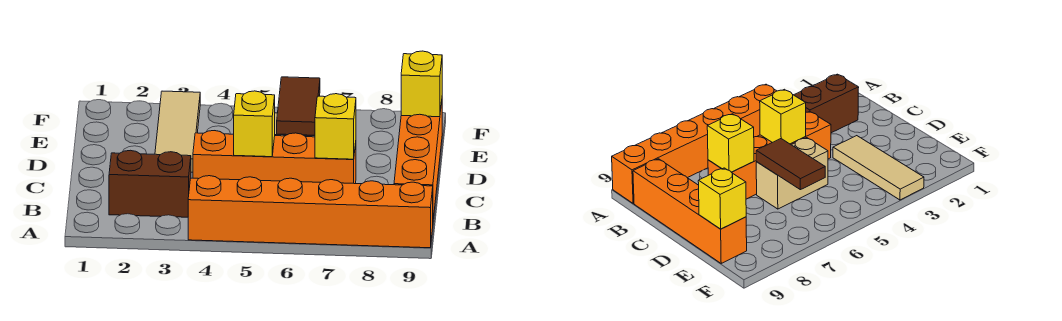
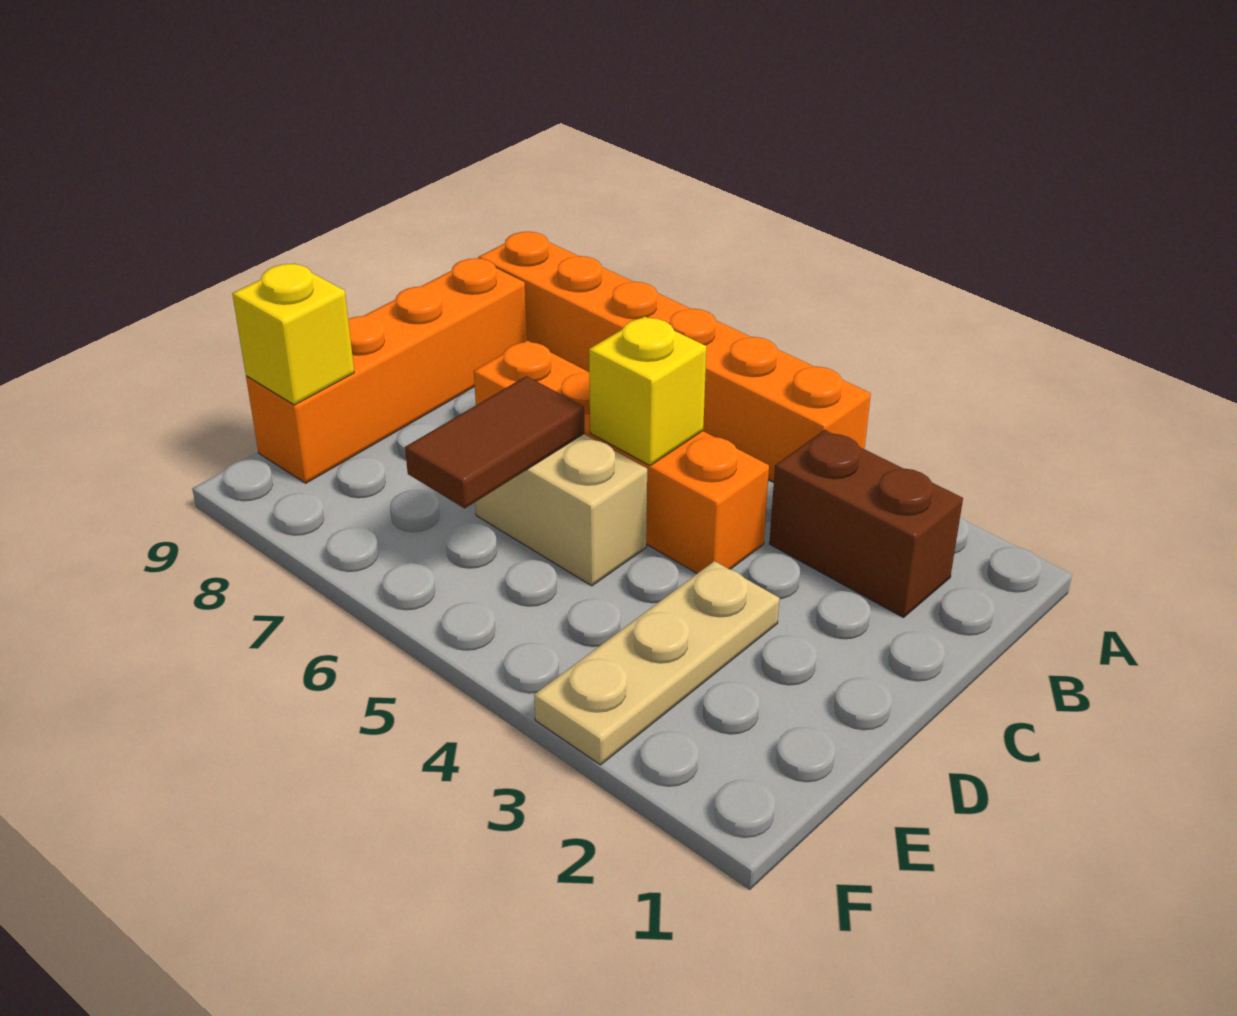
yellow brick C7 level 2 -> none
tan tile D3:F3 level 1 -> tan plate D3:F3 level 1

